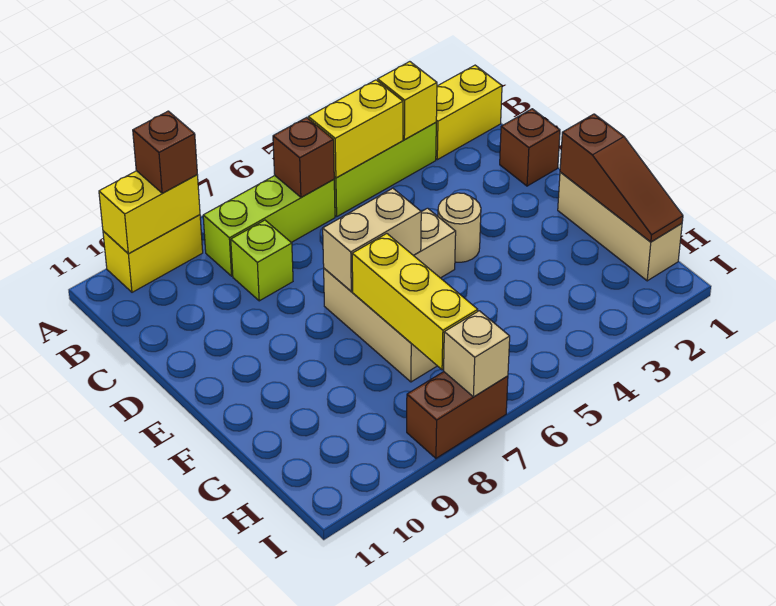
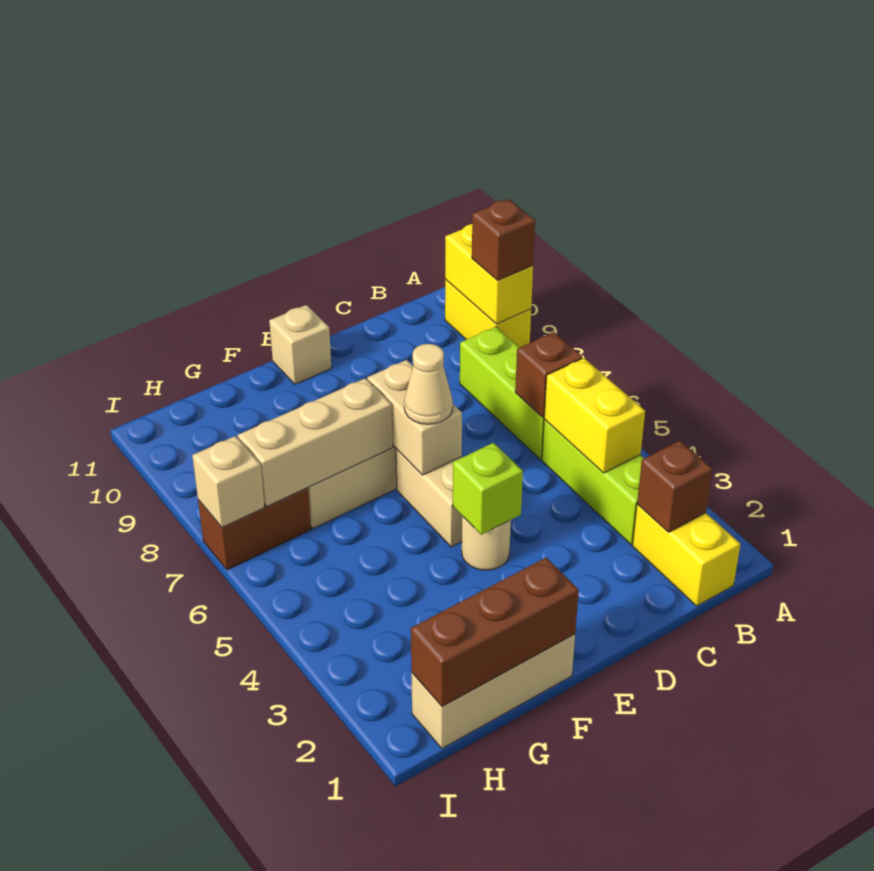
yellow brick B3 level 2 -> none
lime brick C8 level 1 -> lime brick E4 level 2
brown brick D1 level 1 -> brown brick B2 level 2
none -> tan cone E6 level 3
none -> tan brick E11 level 1
brown slope F1:H1 level 2 top F -> brown brick F1:H1 level 2
yellow brick F7:H7 level 2 -> tan brick F7:H7 level 2
brown brick I7:I8 level 1 -> brown brick H7:I7 level 1

